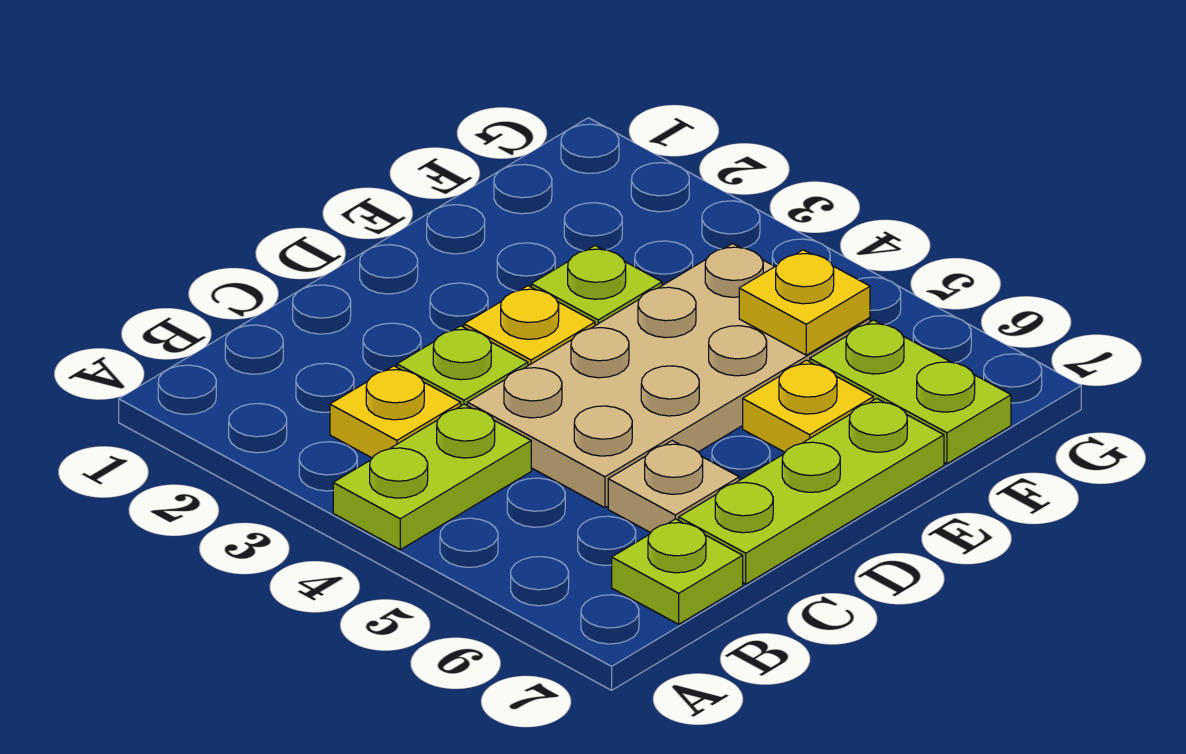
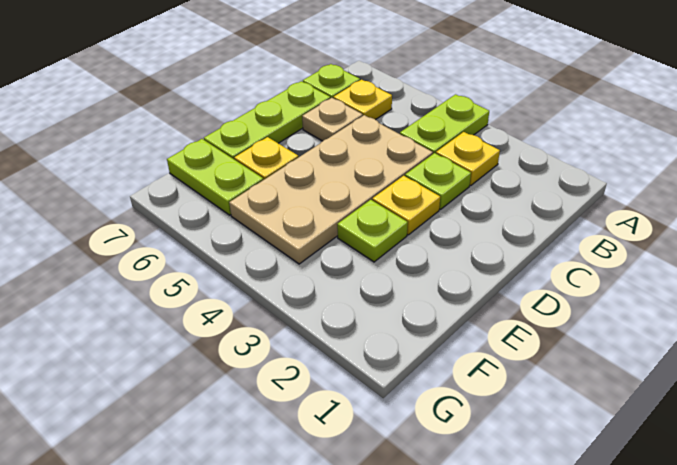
yellow plate F5 level 2 -> yellow plate B6 level 1

